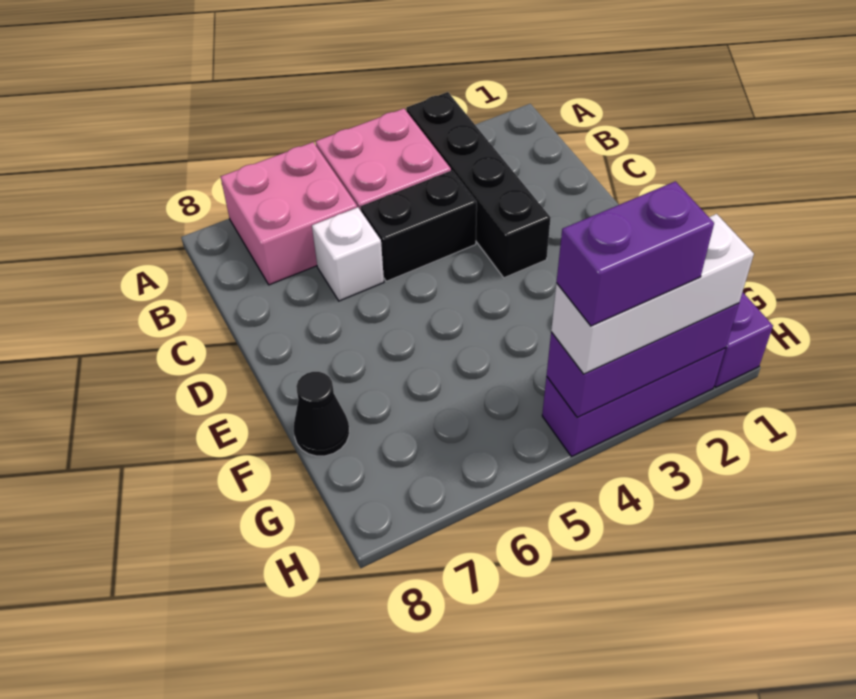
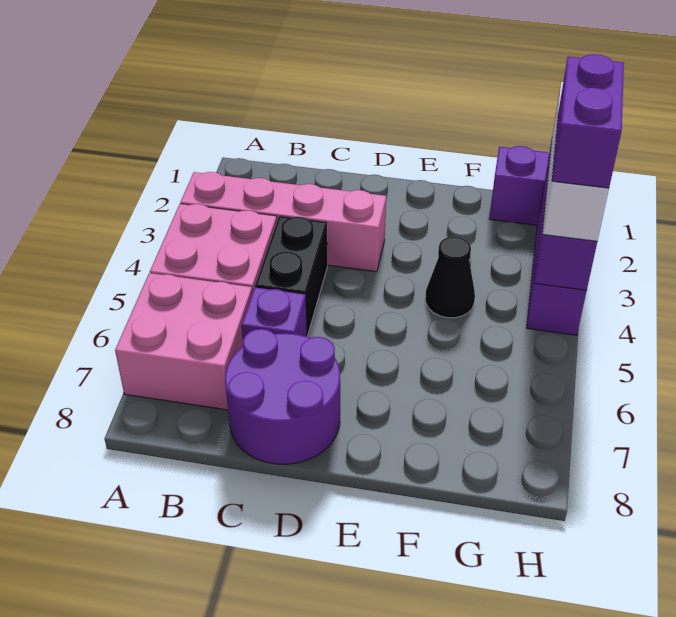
black brick A3:D3 level 1 -> pink brick A3:D3 level 1
white brick C6 level 1 -> purple brick C6 level 1
none -> purple round brick C7:D8 level 1
black cone F8 level 1 -> black cone F4 level 1

